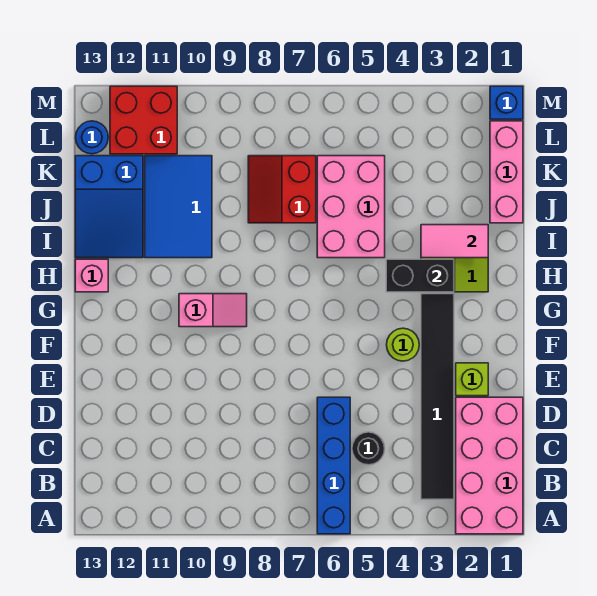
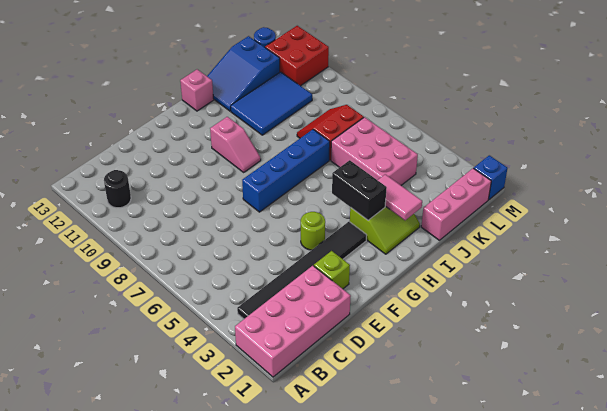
blue brick A6:D6 level 1 -> blue brick F7:I7 level 1
black round brick C5 level 1 -> black round brick B11 level 1
pink brick I5:K6 level 1 -> pink brick J4:K6 level 1

